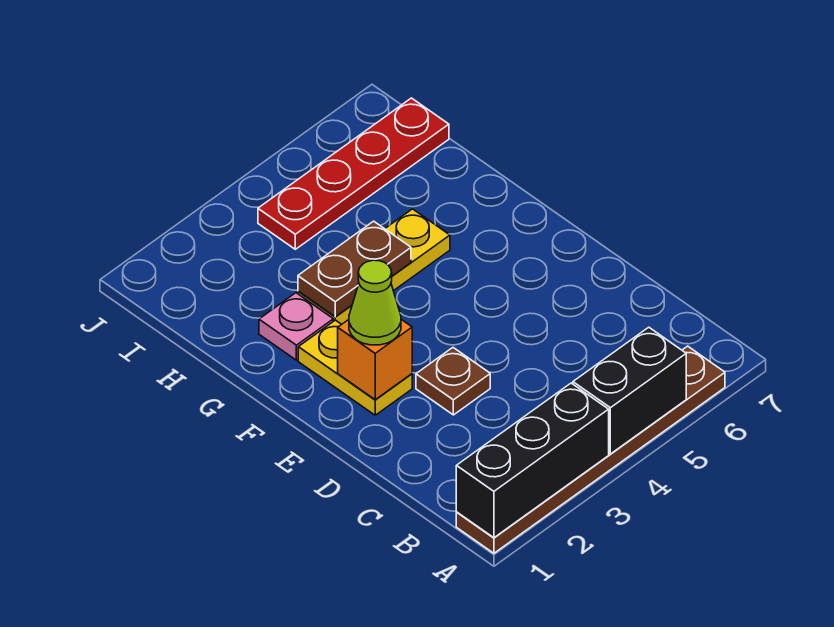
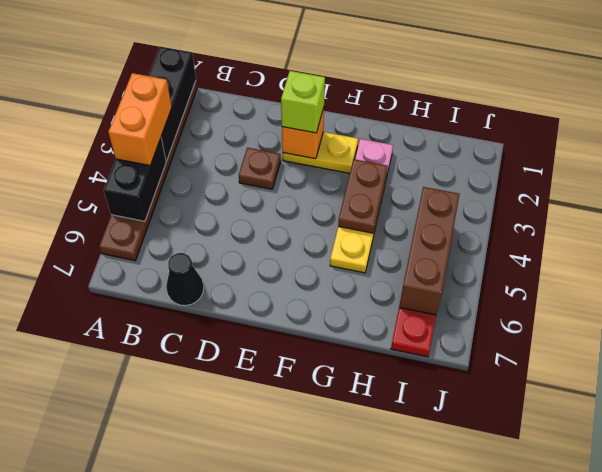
none -> orange brick A3:A4 level 3
none -> black cone C7 level 1
lime cone E2 level 3 -> lime brick E2 level 3
none -> brown brick I4:I6 level 2

